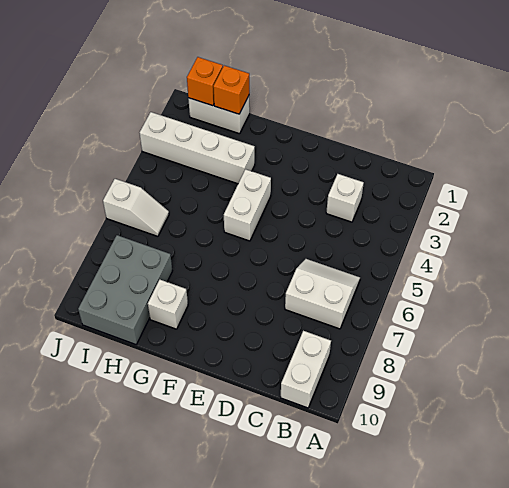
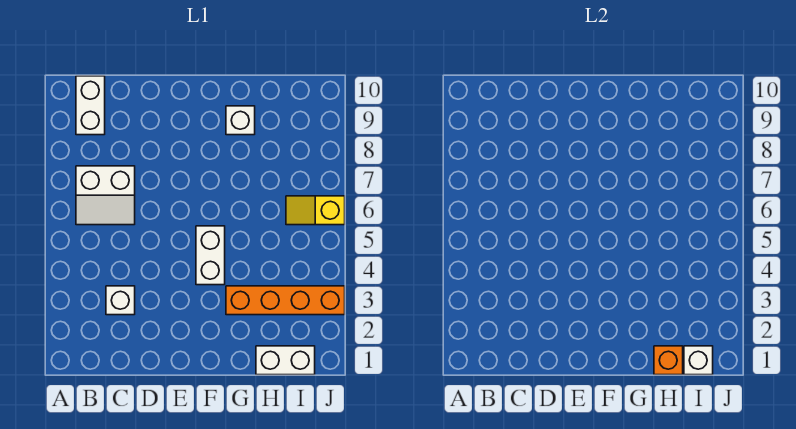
white brick G3:J3 level 1 -> orange brick G3:J3 level 1
grey brick H8:I10 level 1 -> none
orange brick I1 level 2 -> white brick I1 level 2
white slope I6:J6 level 1 top J -> yellow slope I6:J6 level 1 top J

